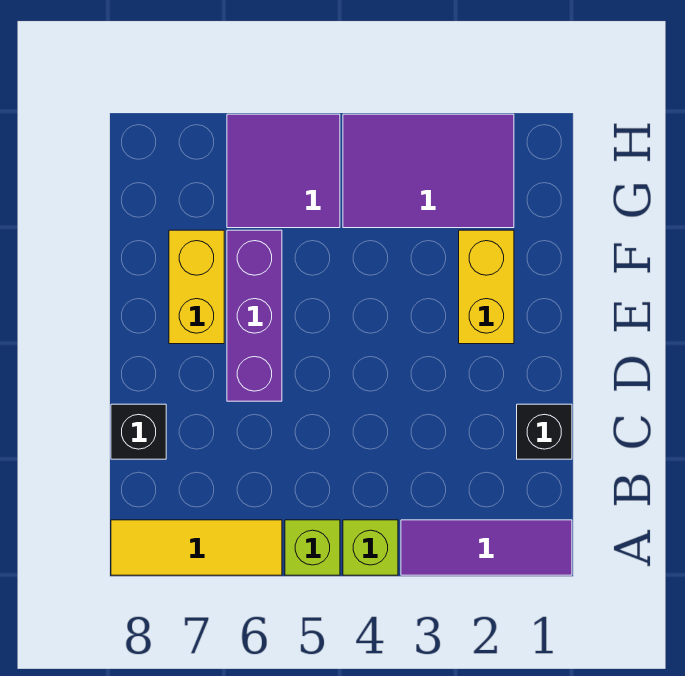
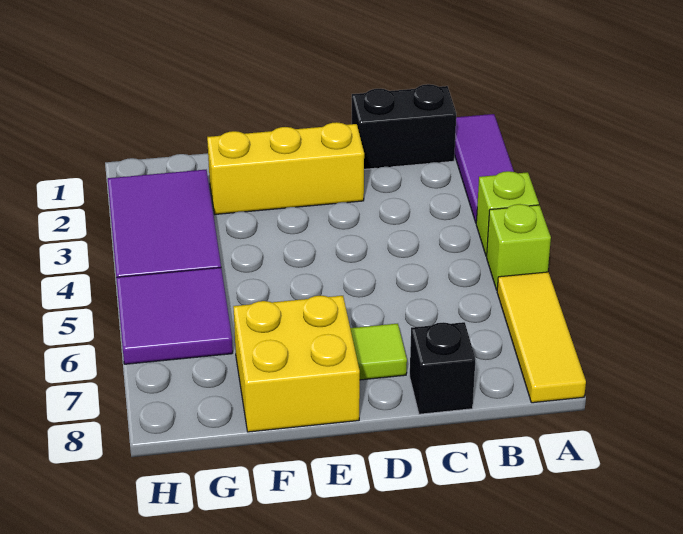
black brick C1 level 1 -> black brick B1:C1 level 1
purple brick D6:F6 level 1 -> none
none -> lime tile D7 level 1
yellow brick E2:F2 level 1 -> yellow brick D2:F2 level 1
yellow brick E7:F7 level 1 -> yellow brick E7:F8 level 1

